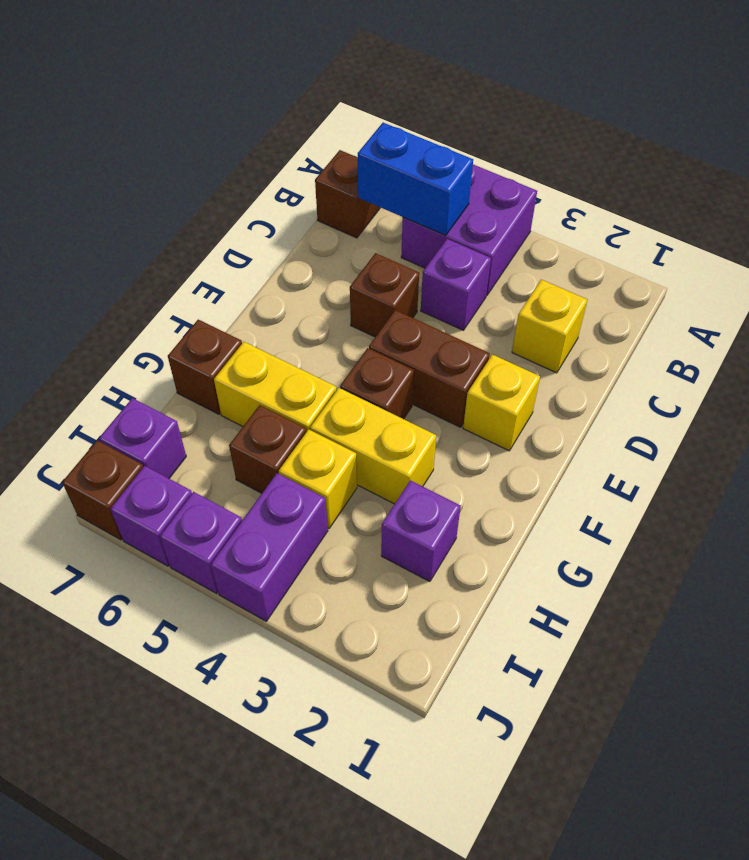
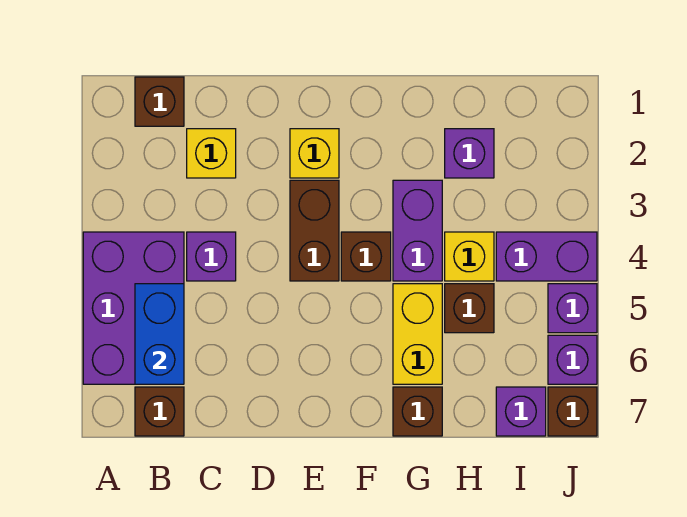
purple brick A4:B5 level 1 -> purple brick A4:B6 level 1
brown brick D5 level 1 -> brown brick B1 level 1
yellow brick G3:G4 level 1 -> purple brick G3:G4 level 1

